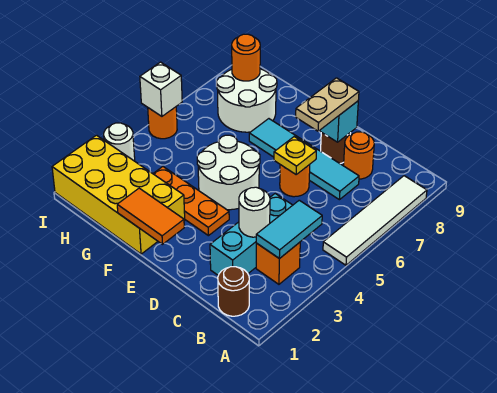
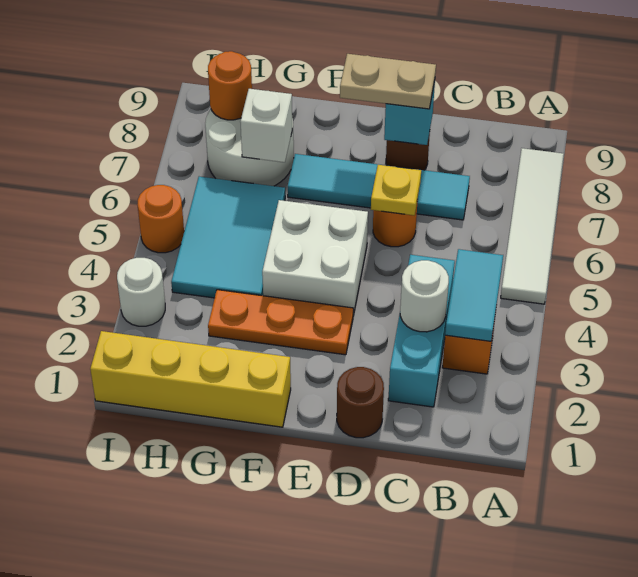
brown round brick B1 level 1 -> brown round brick D1 level 1
orange round brick C8 level 1 -> none
tan plate D7:D8 level 3 -> tan plate D8:E8 level 3
orange tile E1:F1 level 2 -> none
white round brick E4:F5 level 1 -> white brick E4:F5 level 1
yellow brick F1:I2 level 1 -> yellow brick F1:I1 level 1
none -> cyan tile G4:H6 level 1
white brick I5 level 2 -> white brick G7 level 2

